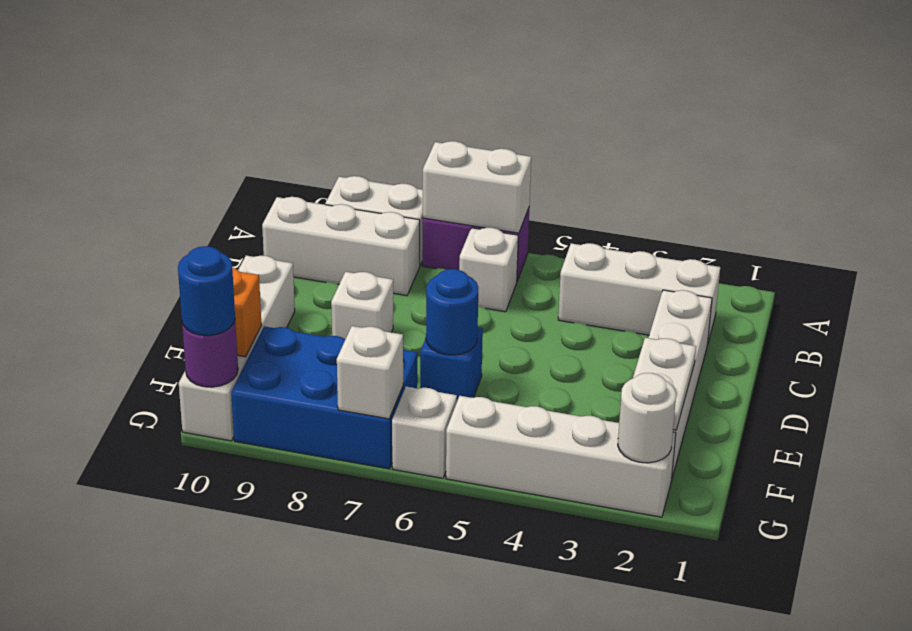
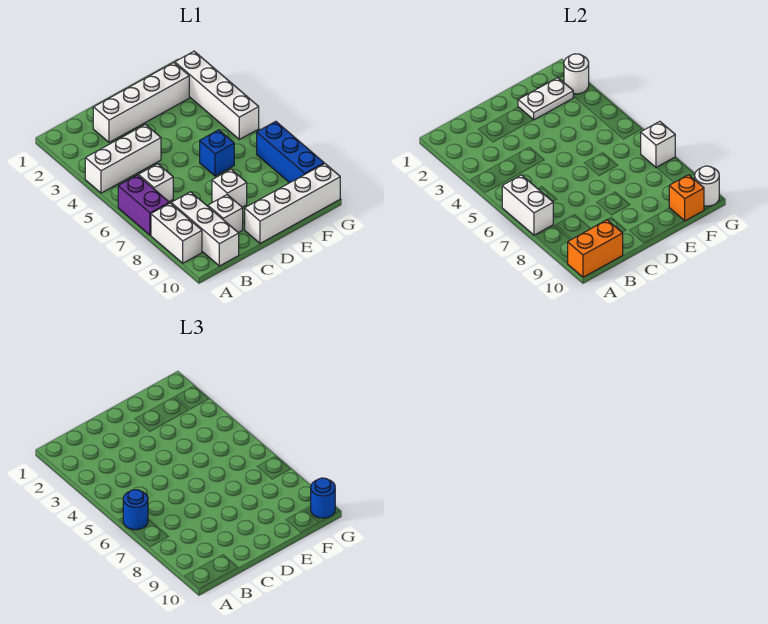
none -> orange brick A10:B10 level 2
white brick B2:B4 level 1 -> white brick A4:C4 level 1
blue round brick E6 level 2 -> blue round brick A6 level 3
blue brick F7:G9 level 1 -> blue brick G7:G9 level 1
white brick G6 level 1 -> white brick C9 level 1
purple round brick G10 level 2 -> white round brick G10 level 2

